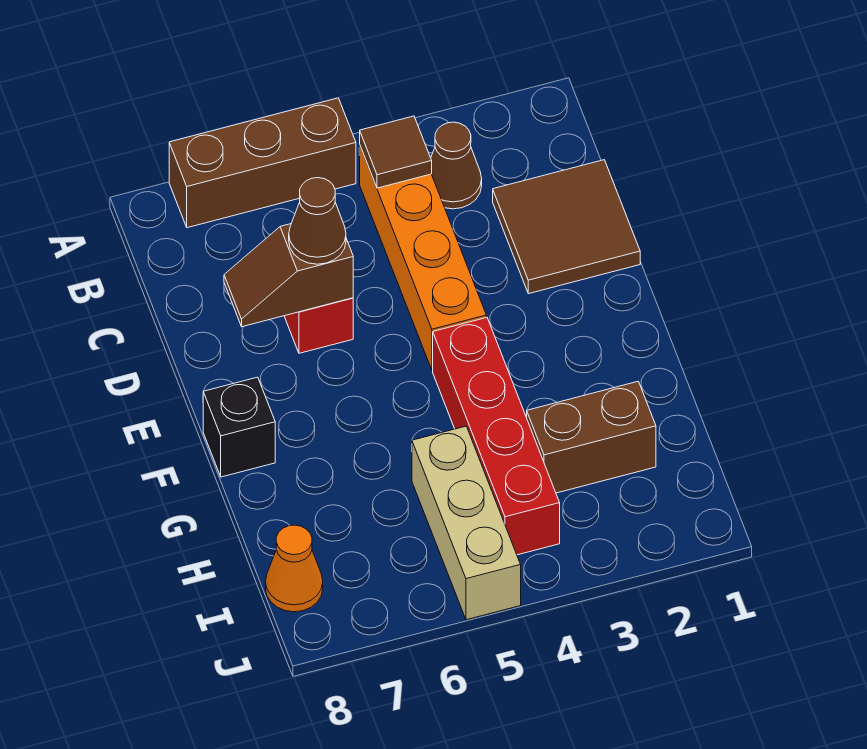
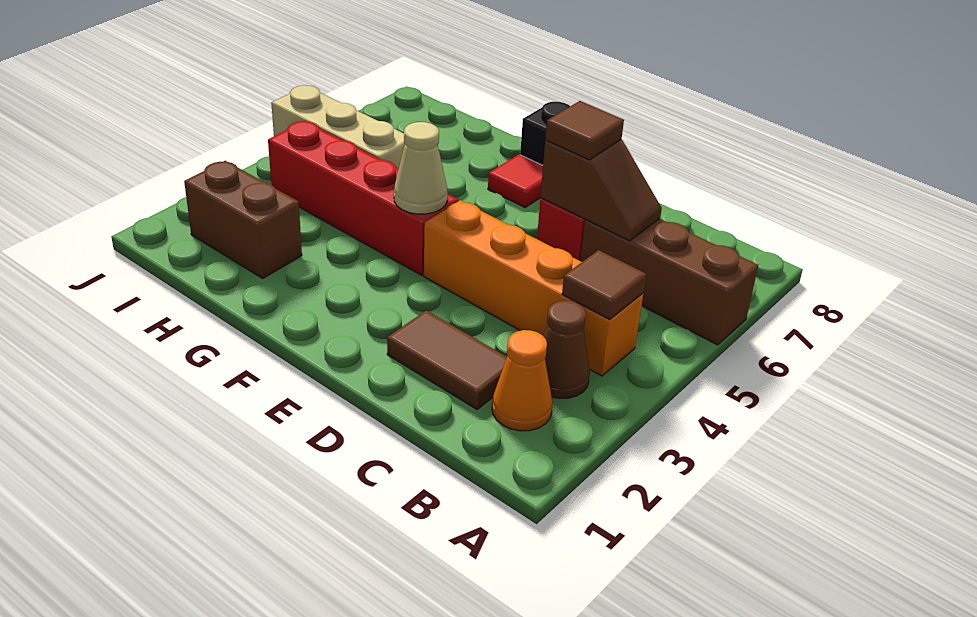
brown brick A5:A7 level 1 -> brown brick A6:C6 level 1
brown tile C1:D2 level 1 -> brown tile C2:D2 level 1
brown slope D6:D7 level 2 top 6 -> brown slope C6:D6 level 2 top D
brown cone D6 level 3 -> brown tile D6 level 3
none -> tan cone F4 level 2
none -> red tile F7 level 1
brown brick H2:H3 level 1 -> brown brick H2:I2 level 1
orange cone I8 level 1 -> orange cone B2 level 1

